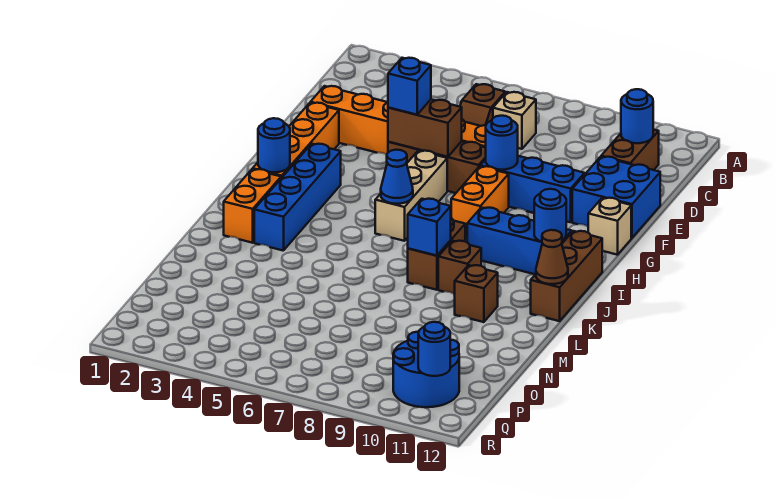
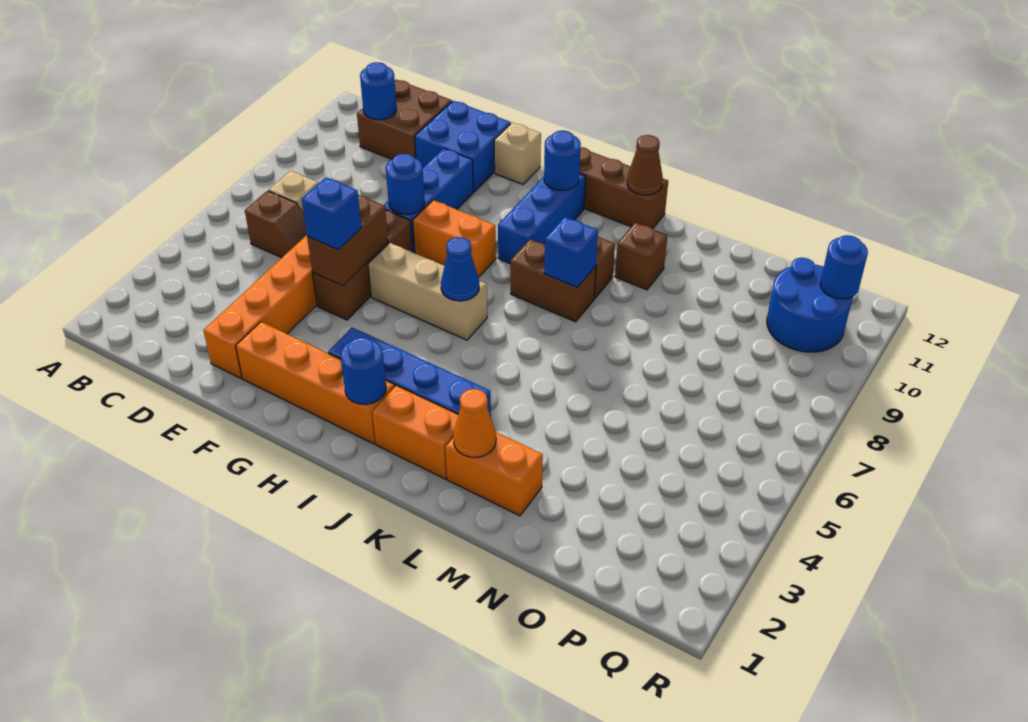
brown brick C11:D11 level 1 -> brown brick C11:D12 level 1
none -> orange brick L2:M2 level 1
none -> orange cone L2 level 2

